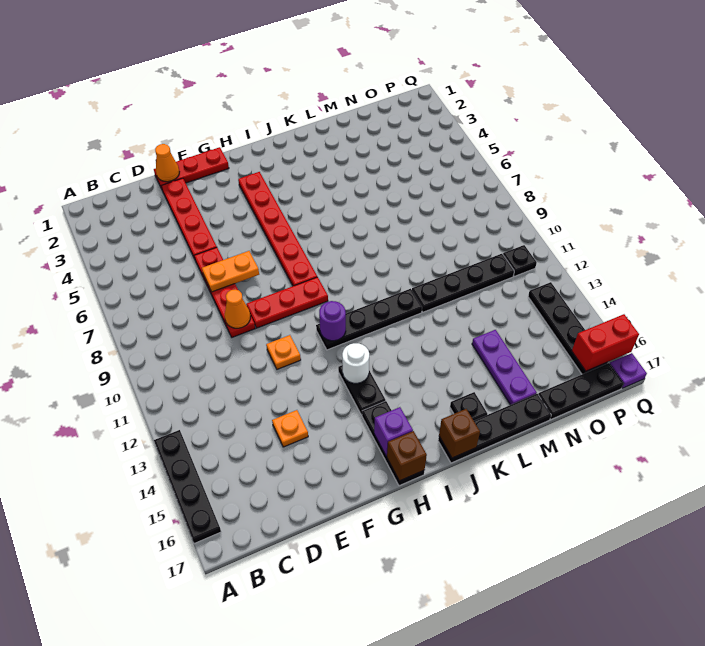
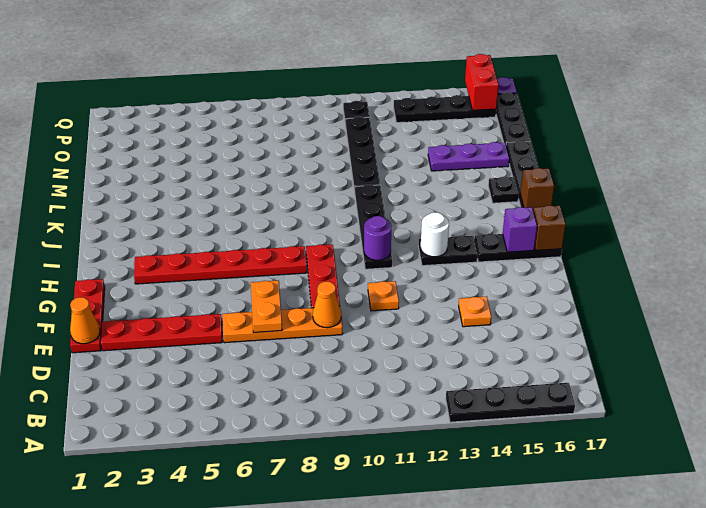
red plate E6:E9 level 1 -> orange plate E6:E9 level 1

